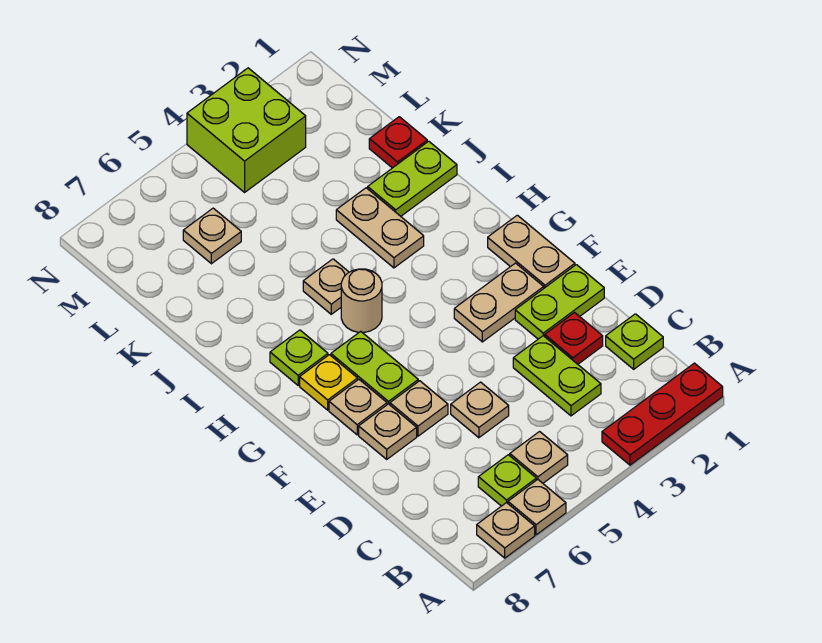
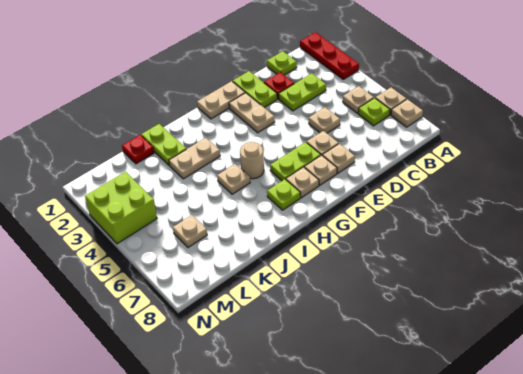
yellow plate G7 level 1 -> tan plate G7 level 1

